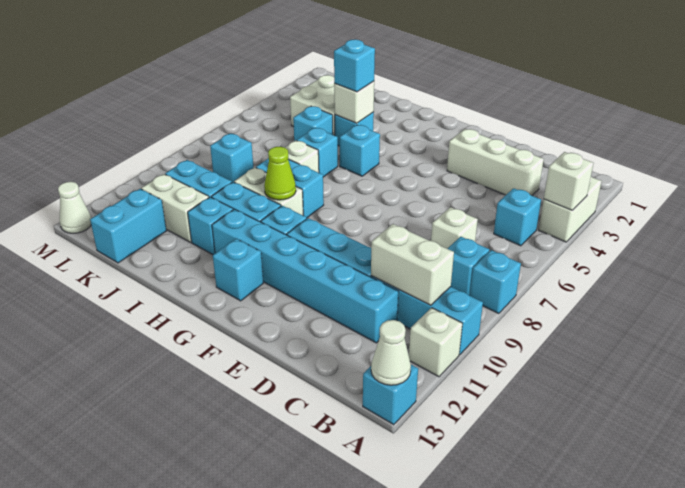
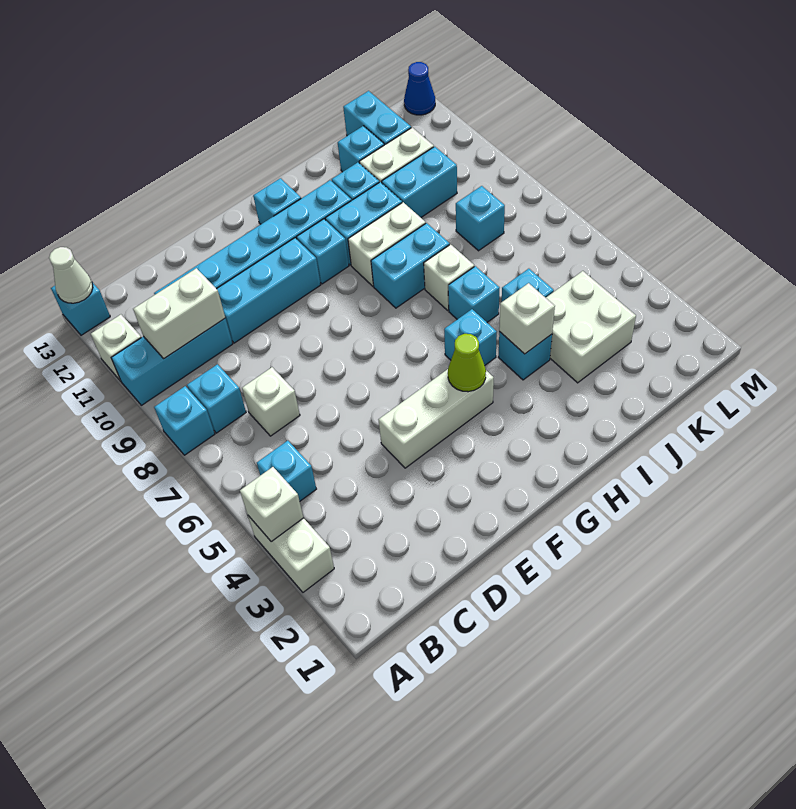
white brick C3:E3 level 1 -> white brick E4:G4 level 1
lime cone H9 level 2 -> lime cone G4 level 2
cyan brick I4 level 3 -> cyan brick J12 level 1
white cone M13 level 1 -> blue cone M13 level 1

